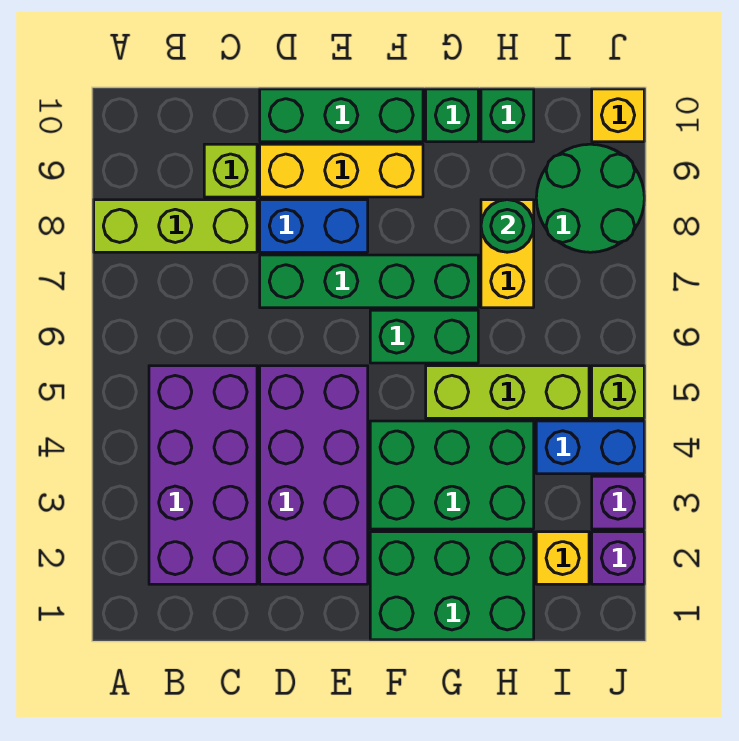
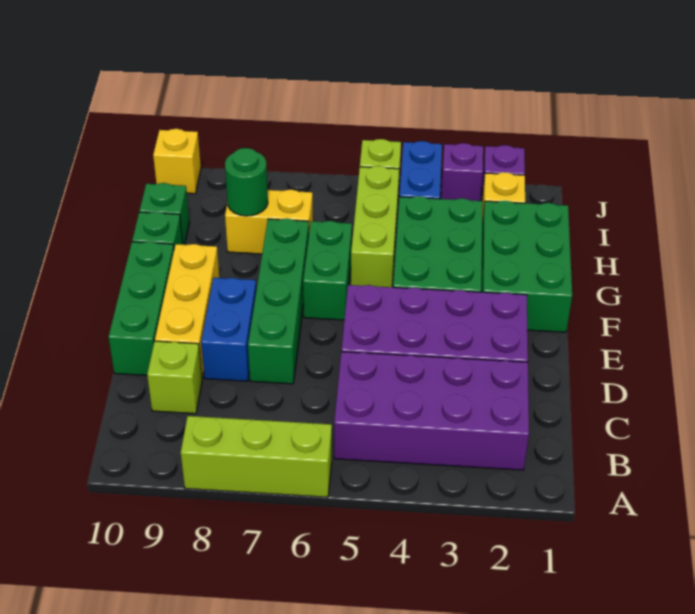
lime brick A8:C8 level 1 -> lime brick A6:A8 level 1
green round brick I8:J9 level 1 -> none

